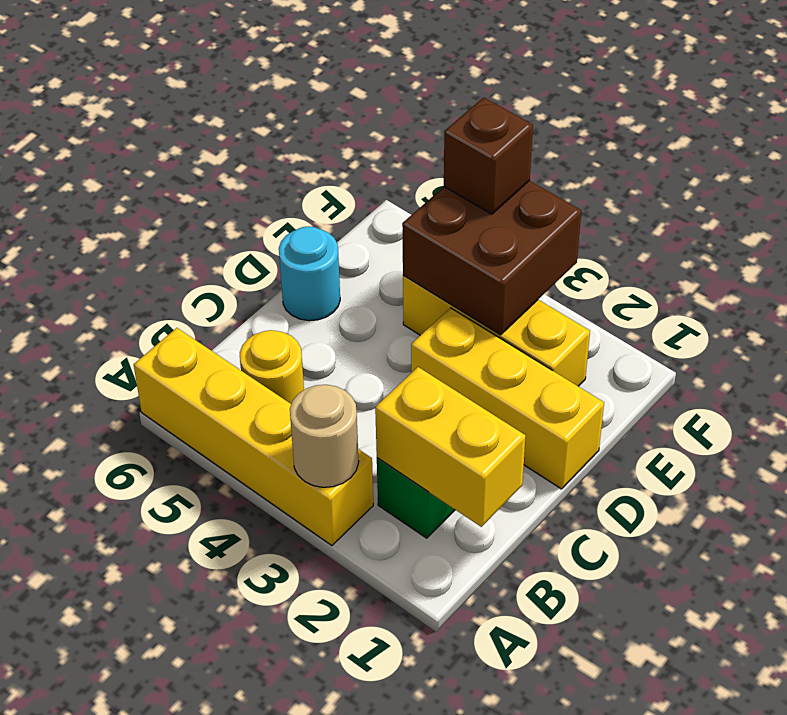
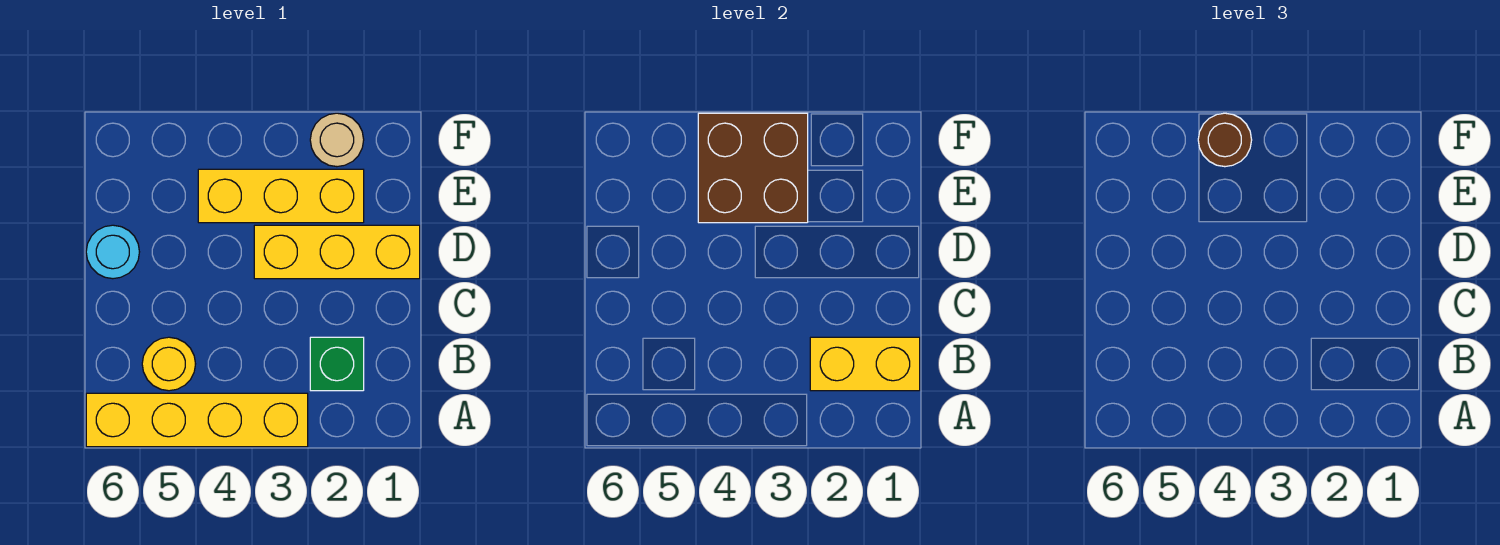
tan round brick A3 level 2 -> tan round brick F2 level 1
brown brick F4 level 3 -> brown round brick F4 level 3

